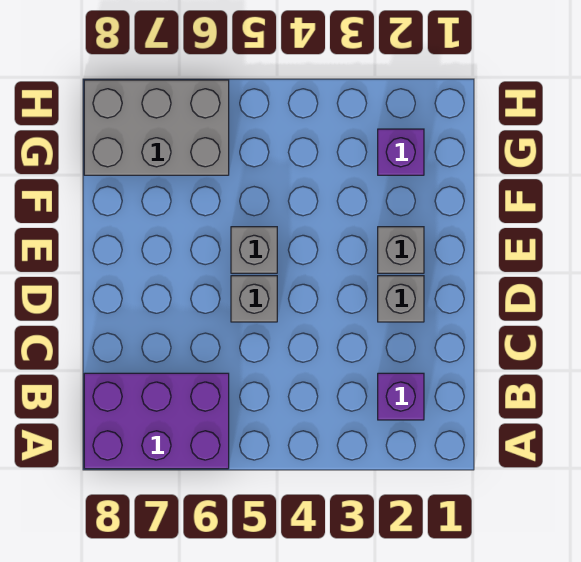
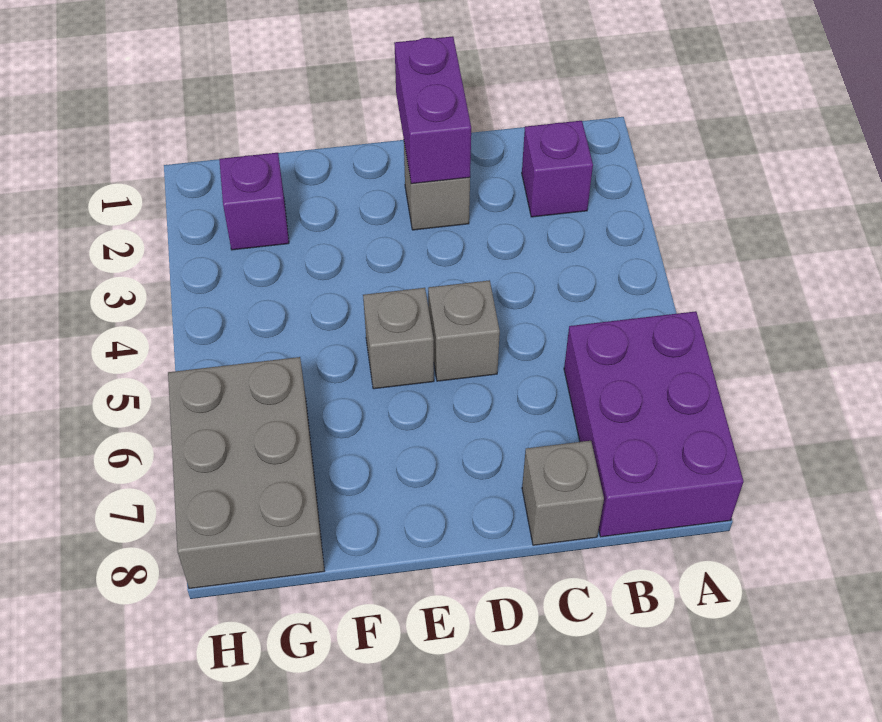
none -> purple brick D1:D2 level 2
grey brick E2 level 1 -> grey brick C8 level 1

